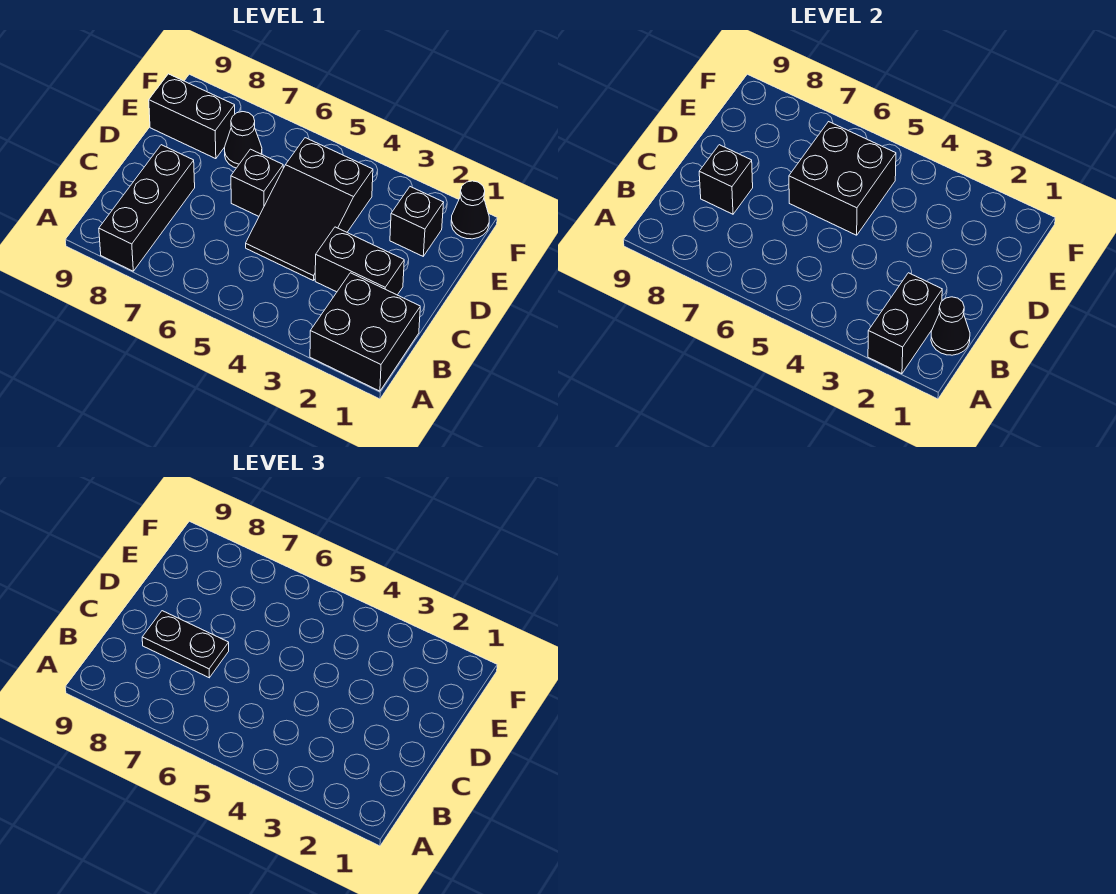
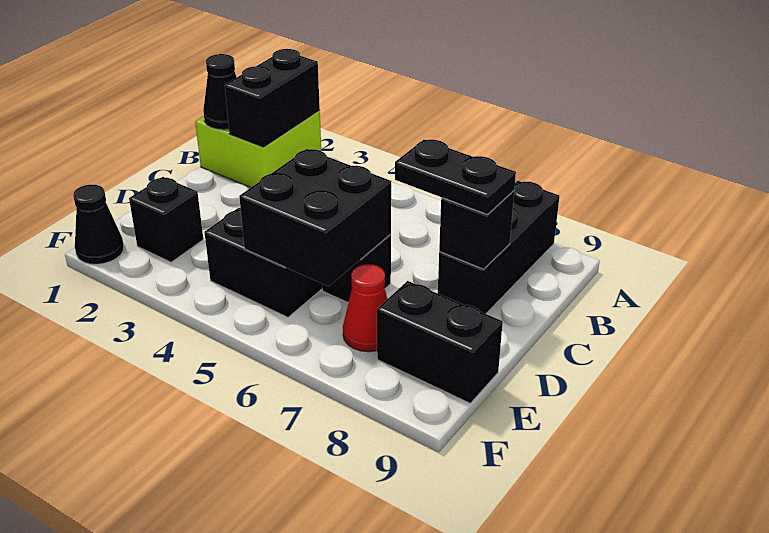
black brick A1:B2 level 1 -> lime brick A1:B2 level 1
black brick C2:C3 level 1 -> none
black cone E7 level 1 -> red cone E7 level 1

